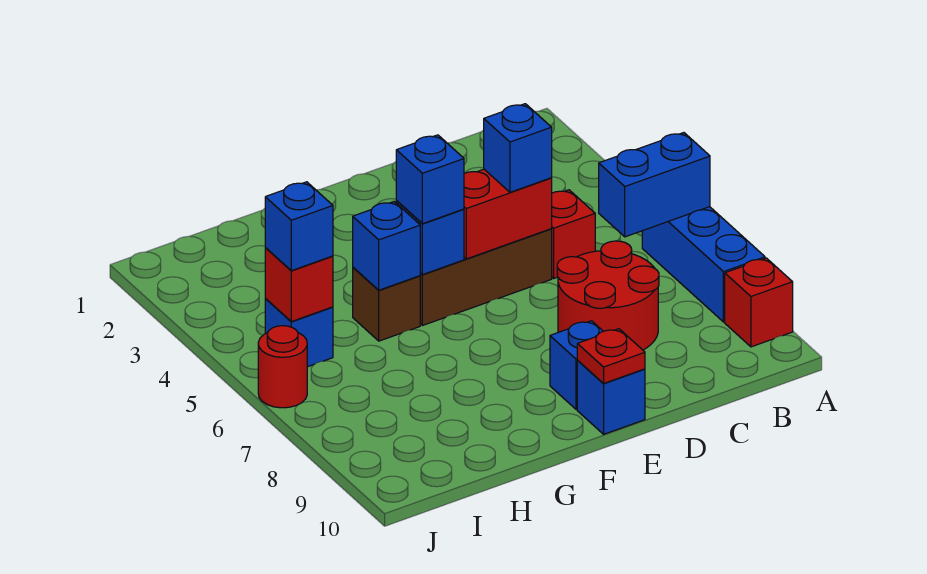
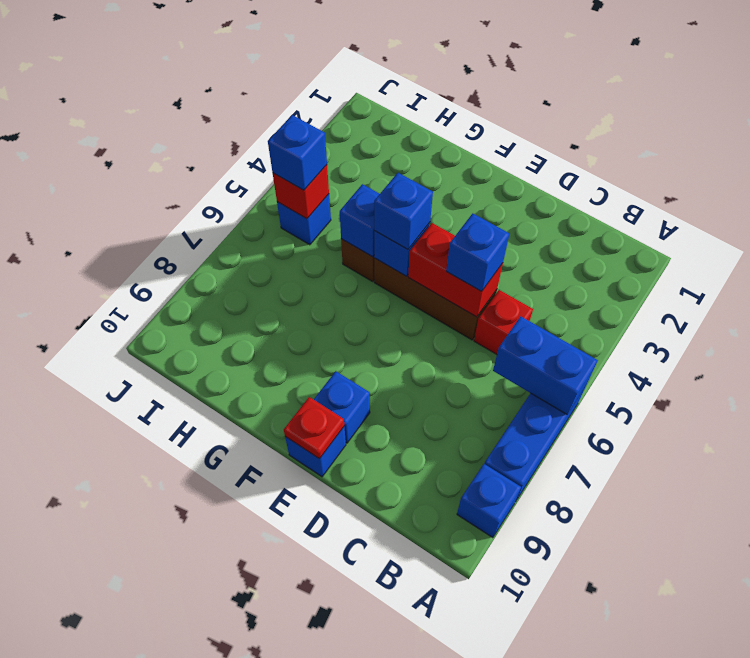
red brick A9 level 1 -> blue brick A9 level 1
red round brick C7:D8 level 1 -> none
red round brick J6 level 1 -> none

